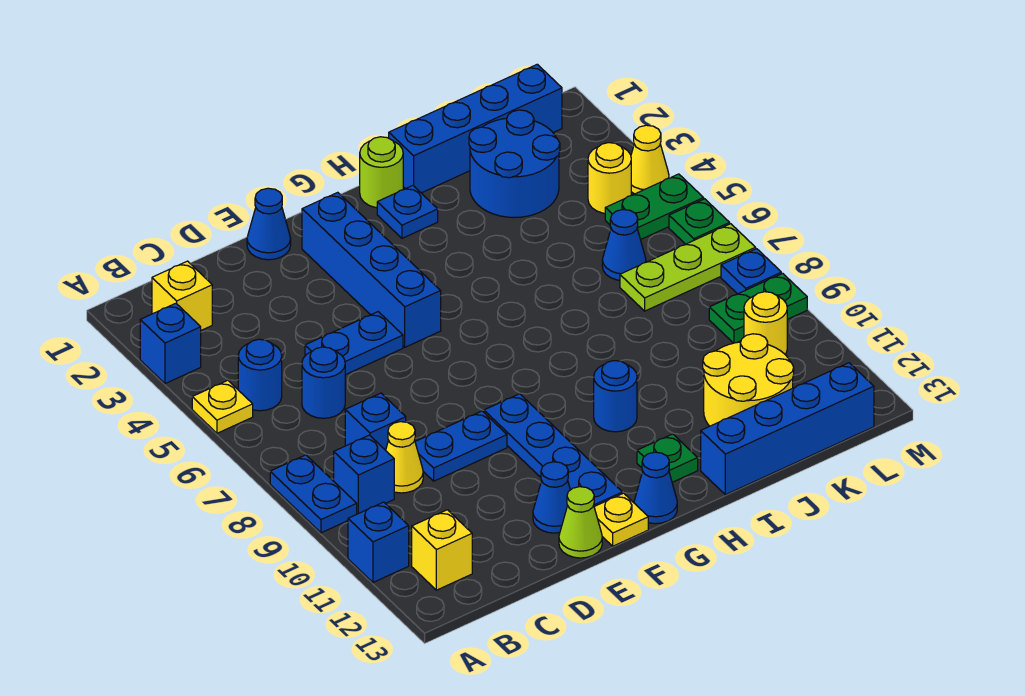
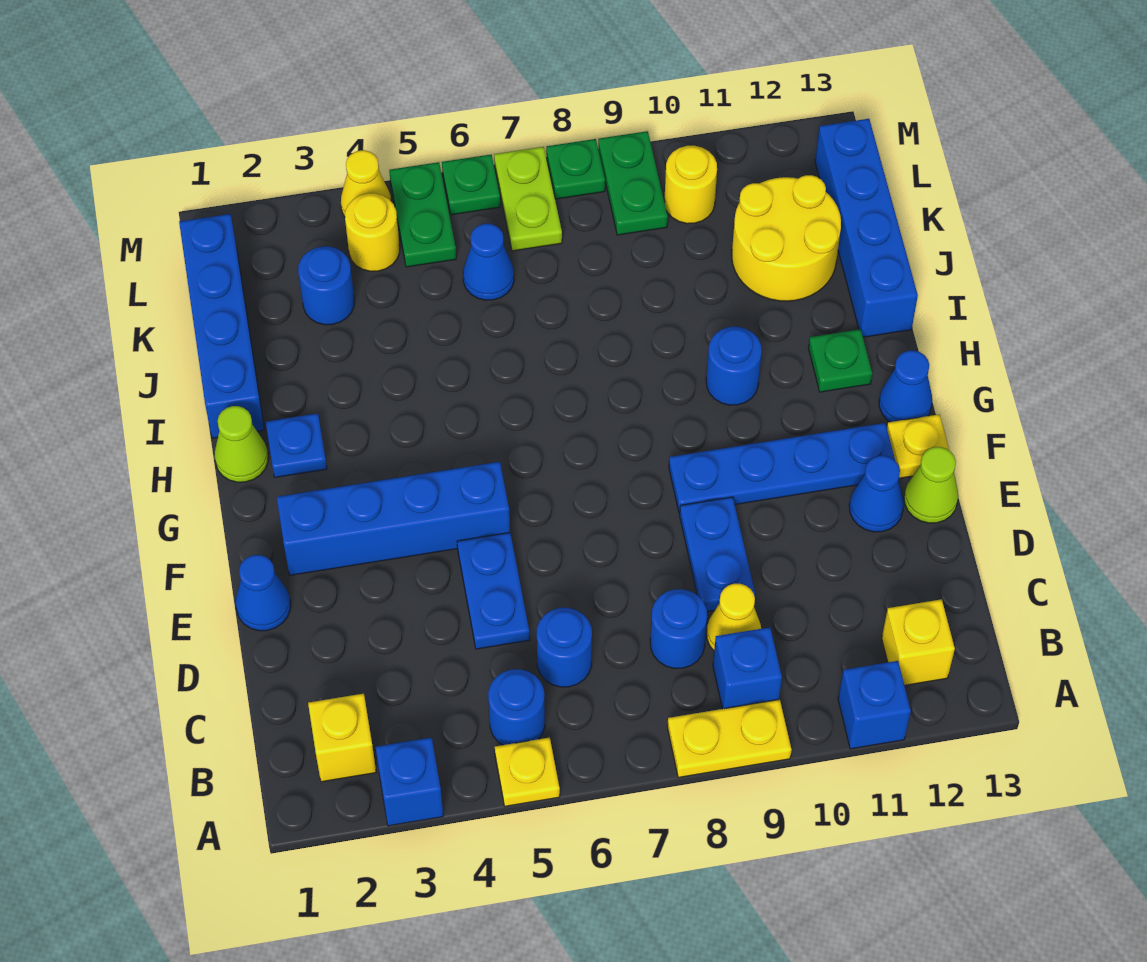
blue plate A8:A9 level 1 -> yellow plate A8:A9 level 1
blue brick C8 level 1 -> blue round brick C8 level 1
lime round brick H1 level 1 -> lime cone H1 level 1
blue round brick J2:K3 level 1 -> blue round brick K3 level 1
lime plate K7:M7 level 1 -> lime plate L7:M7 level 1
blue plate M8 level 1 -> green plate M8 level 1

